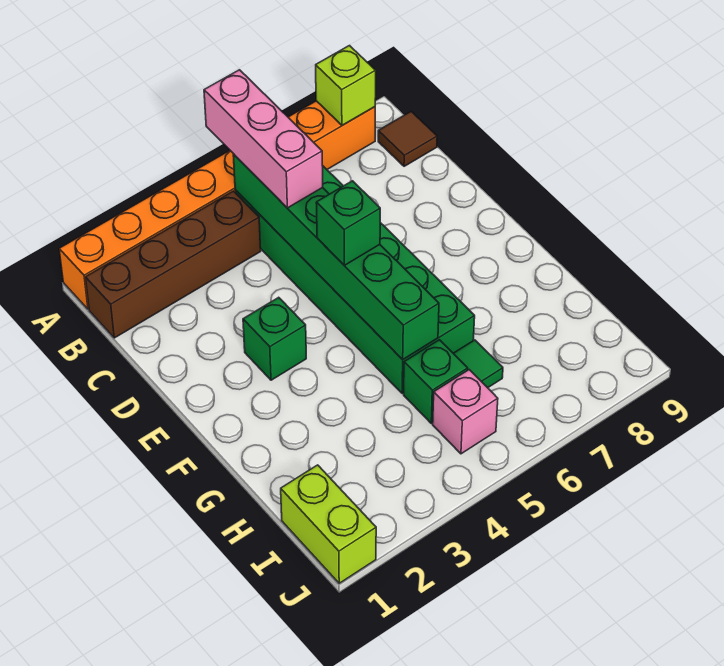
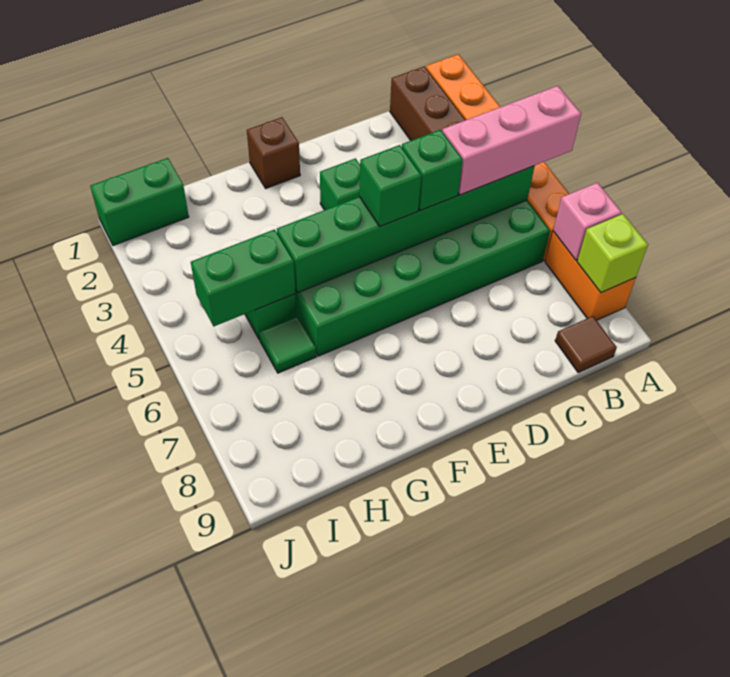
none -> green brick D5 level 3
none -> brown brick F1 level 1
none -> green brick H5:I5 level 2
lime brick I1:J1 level 1 -> green brick I1:J1 level 1
pink brick I5 level 1 -> pink brick A7 level 2

